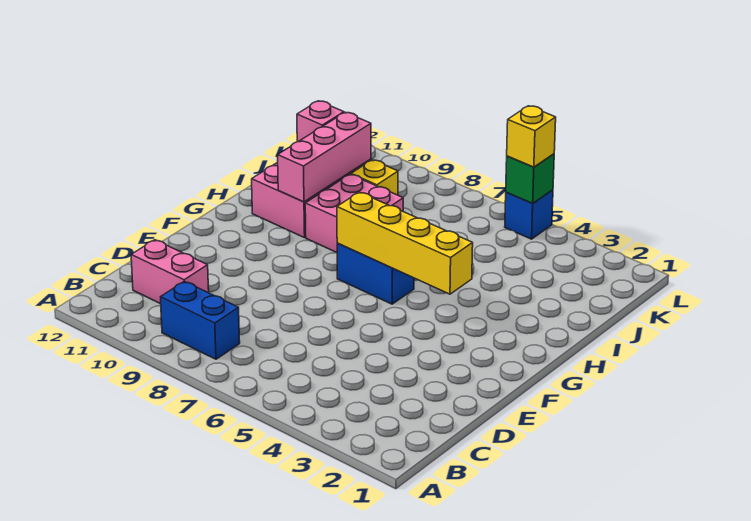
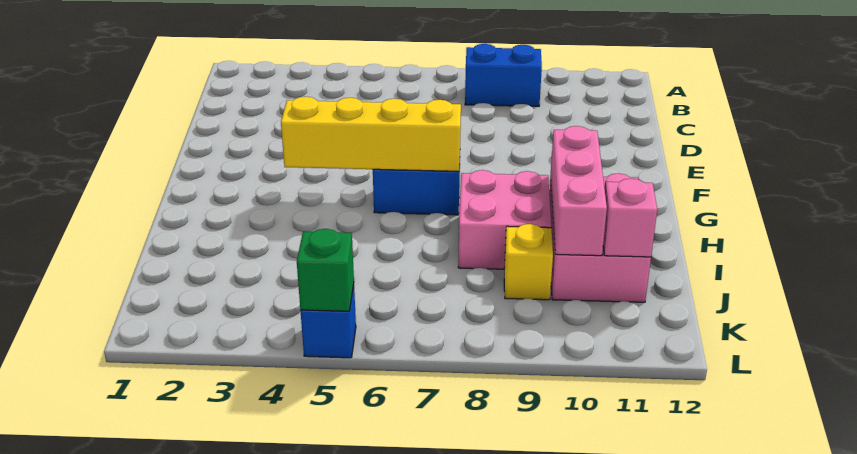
pink brick C10:C11 level 1 -> none
yellow brick L5 level 3 -> none

